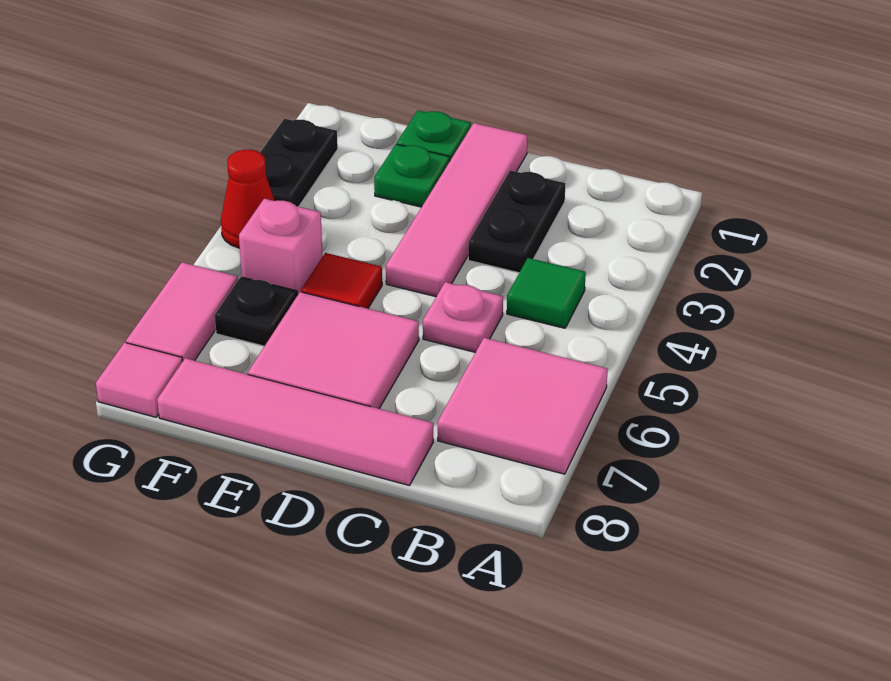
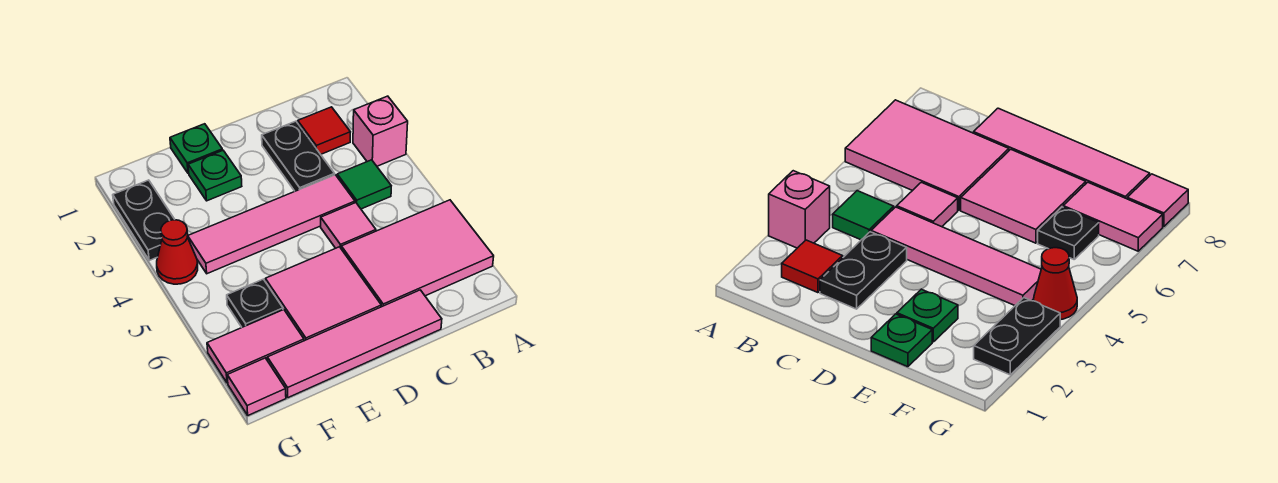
pink tile A6:B7 level 1 -> pink tile A6:C7 level 1
pink plate C5 level 1 -> pink tile C5 level 1
pink tile D1:D4 level 1 -> pink tile C4:F4 level 1
red tile E5 level 1 -> red tile B2 level 1
pink brick F5 level 1 -> pink brick A3 level 1
pink tile G6:G7 level 1 -> pink tile F7:G7 level 1

